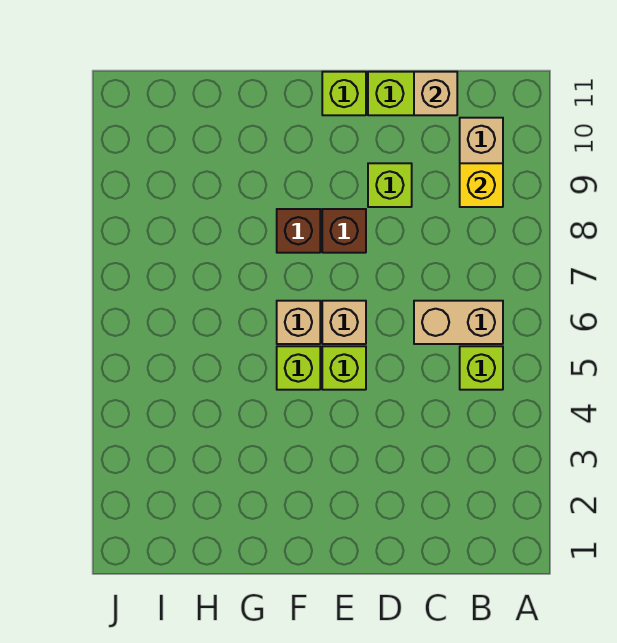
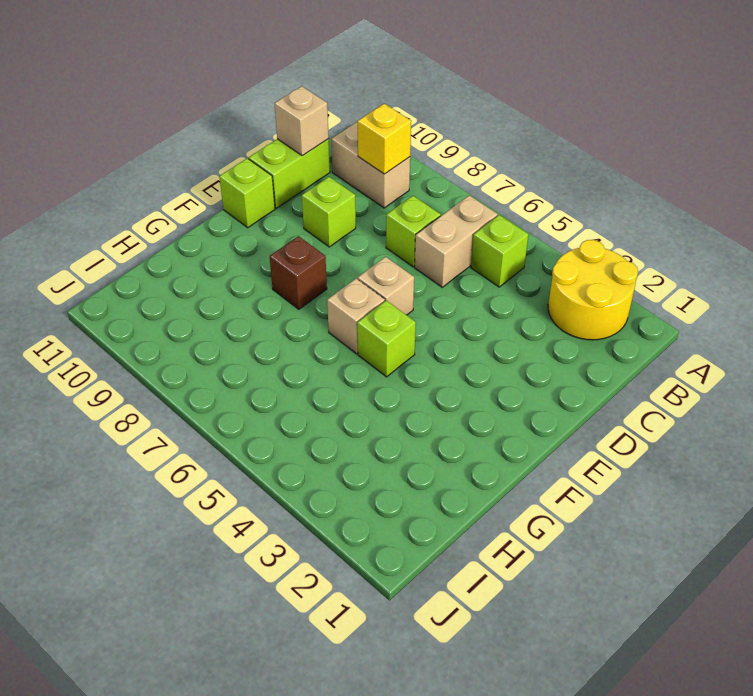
none -> yellow round brick A2:B3 level 1
lime brick E5 level 1 -> lime brick C7 level 1
brown brick E8 level 1 -> none

